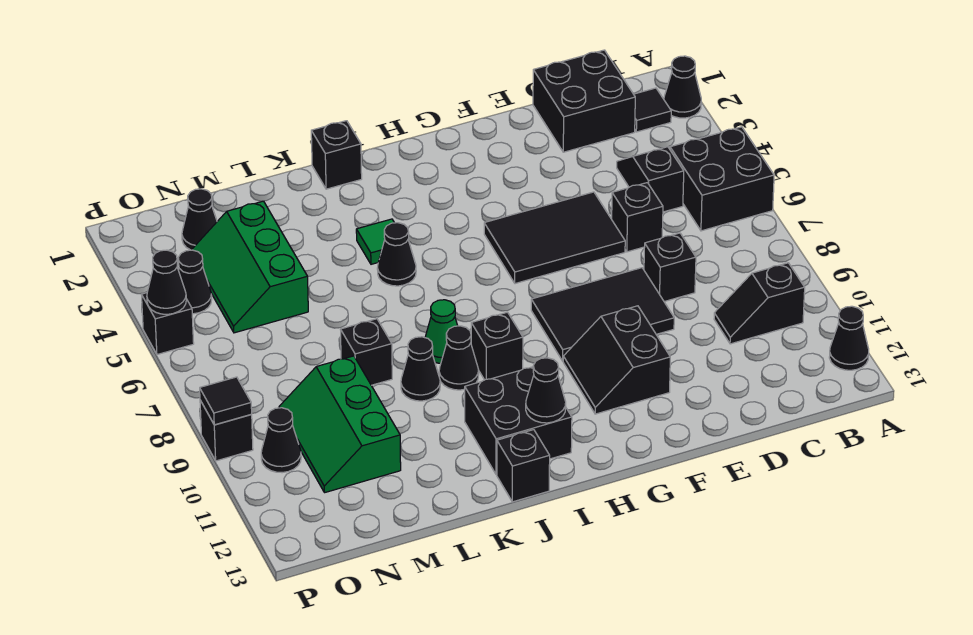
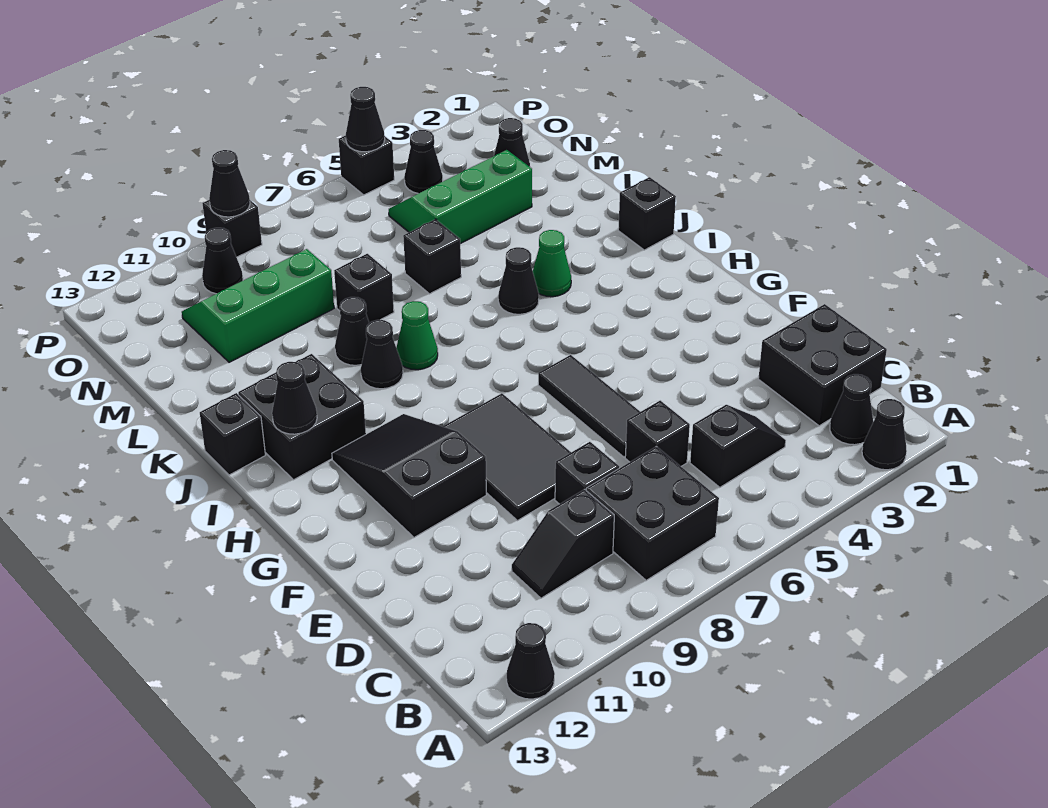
black brick A5:B6 level 1 -> black brick B7:C8 level 1
black tile B2 level 1 -> black cone B2 level 1
black slope B10:C10 level 1 top B -> black slope C9:C10 level 1 top 9
black tile E5:G6 level 1 -> black tile E6:G6 level 1
black slope F10:G11 level 1 top F -> black slope F10:H11 level 1 top F
black brick I9 level 1 -> black brick L6 level 1
green tile J4 level 1 -> green cone J4 level 1
black tile P9 level 2 -> black cone P9 level 2

